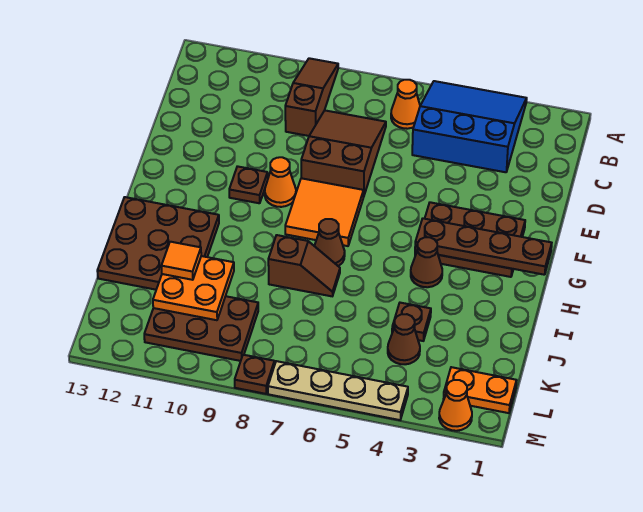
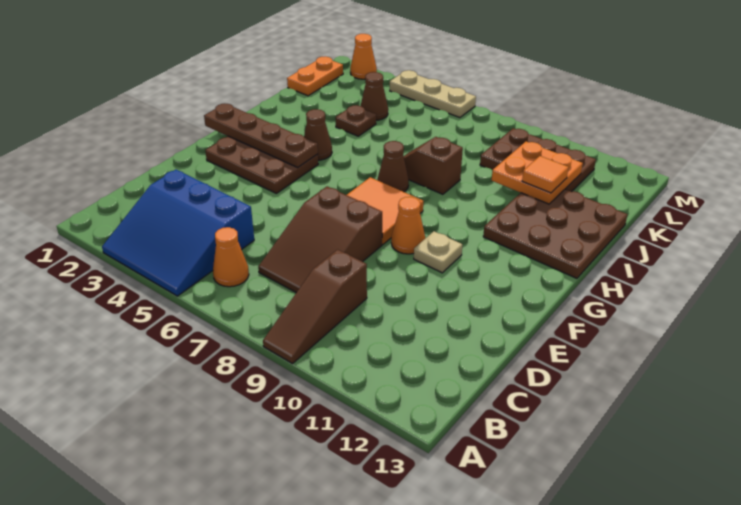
brown plate F10 level 1 -> tan plate F10 level 1
orange plate L1:L2 level 1 -> orange plate K1:L1 level 1
tan plate M4:M7 level 1 -> tan plate M4:M6 level 1
brown plate M8 level 1 -> none

